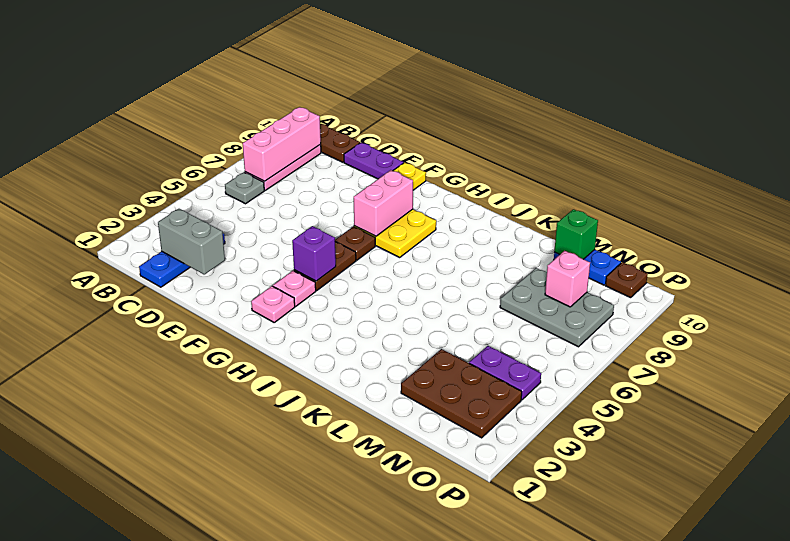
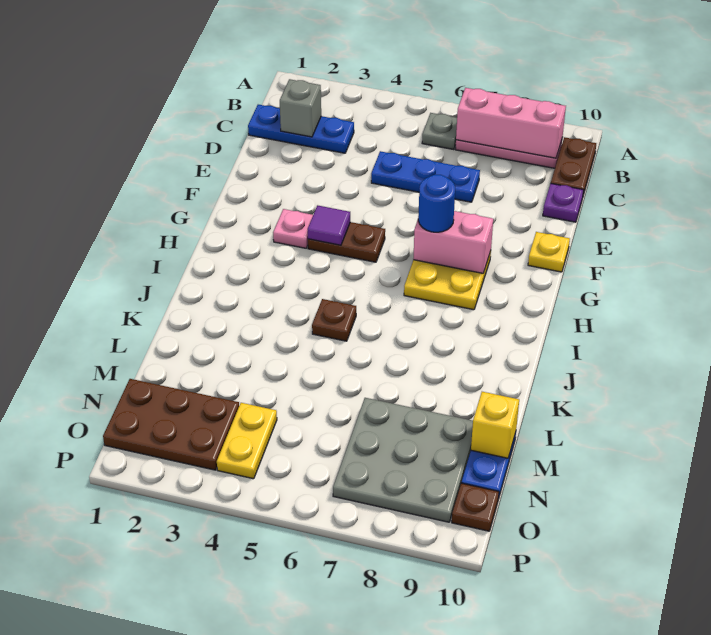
grey brick C2:D2 level 2 -> grey brick C2 level 2
none -> blue plate D5:D7 level 1
purple plate D10:E10 level 1 -> purple plate D10 level 1
pink plate G2 level 1 -> none
purple brick G4 level 2 -> purple tile G4 level 2
brown plate G6 level 1 -> brown plate J5 level 1
none -> blue round brick G7 level 3
brown plate M2:O3 level 1 -> brown plate N1:O3 level 1
grey plate M7:O8 level 1 -> grey plate M7:O9 level 1
green brick M10 level 2 -> yellow brick M10 level 2
purple plate N4:O4 level 1 -> yellow plate N4:O4 level 1
pink brick N8 level 2 -> none

